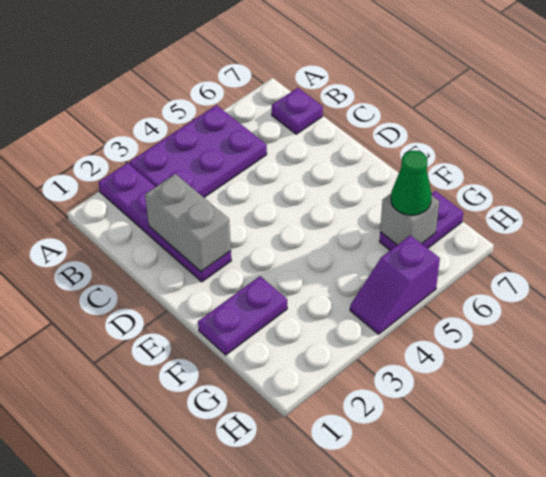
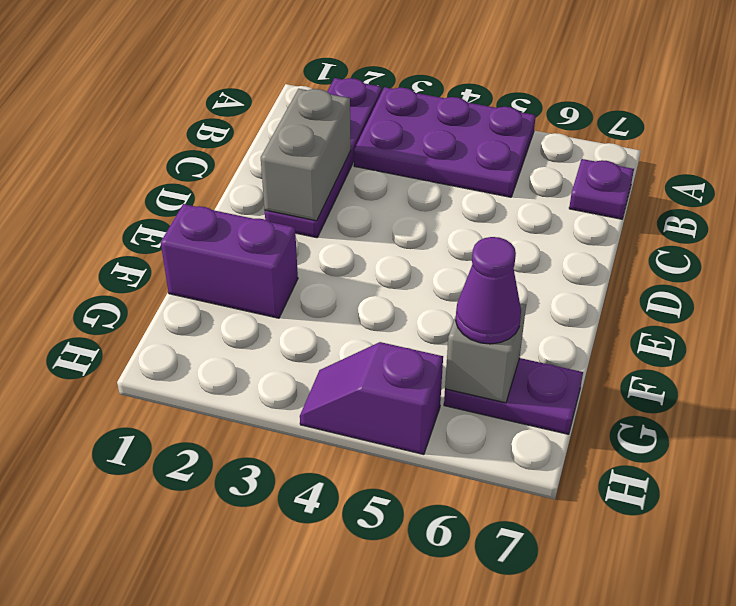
purple plate F1:F2 level 1 -> purple brick F1:F2 level 1
green cone G6 level 3 -> purple cone G6 level 3

